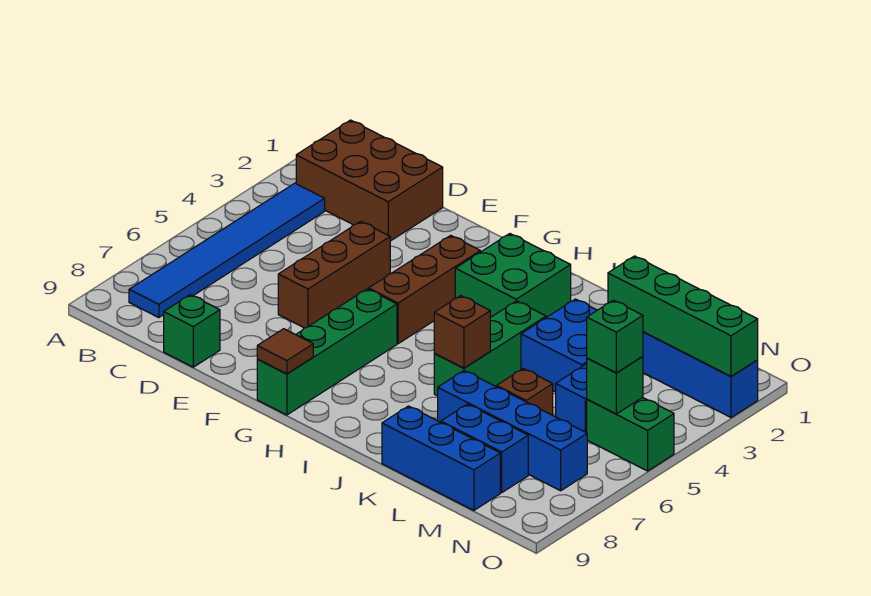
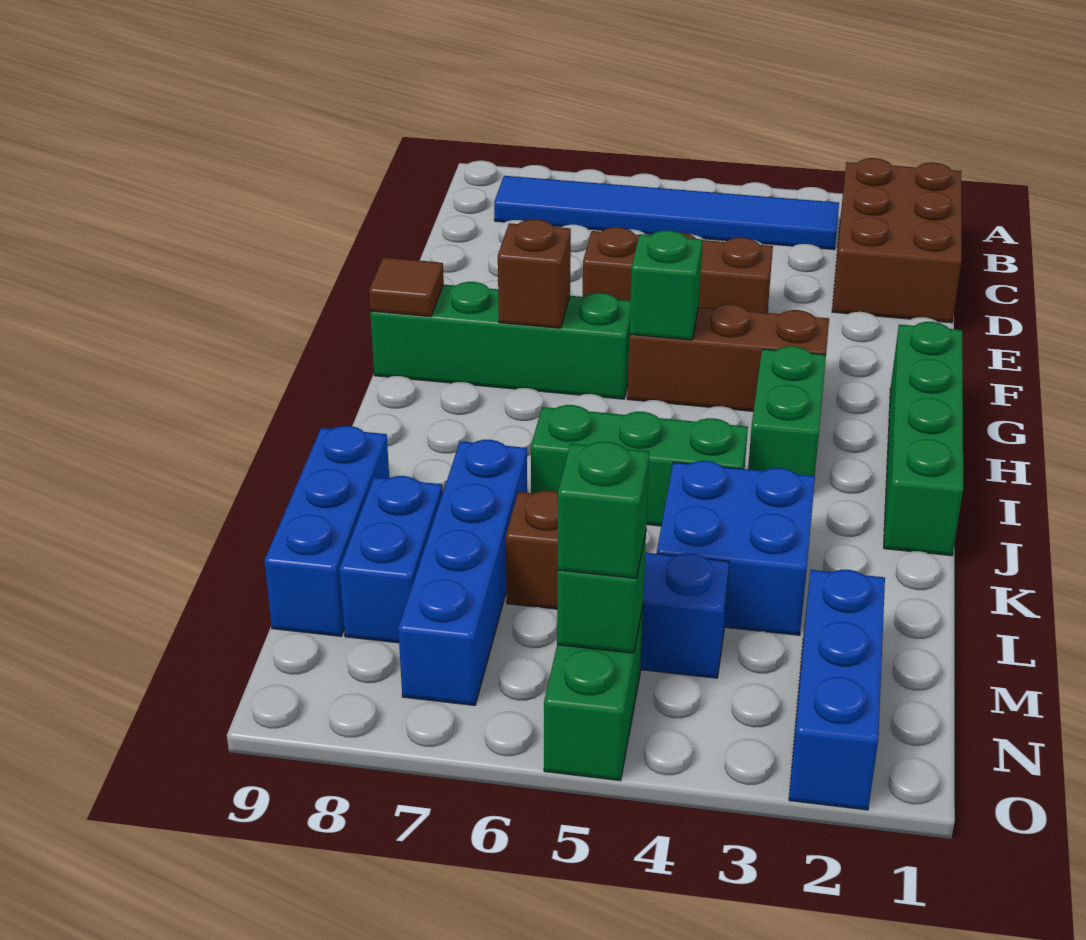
green brick D9 level 1 -> green brick G5 level 2
green brick H2:I3 level 1 -> green brick H3:I3 level 1
brown brick J6 level 2 -> brown brick G7 level 2
green brick L2:O2 level 2 -> green brick G1:J1 level 1

